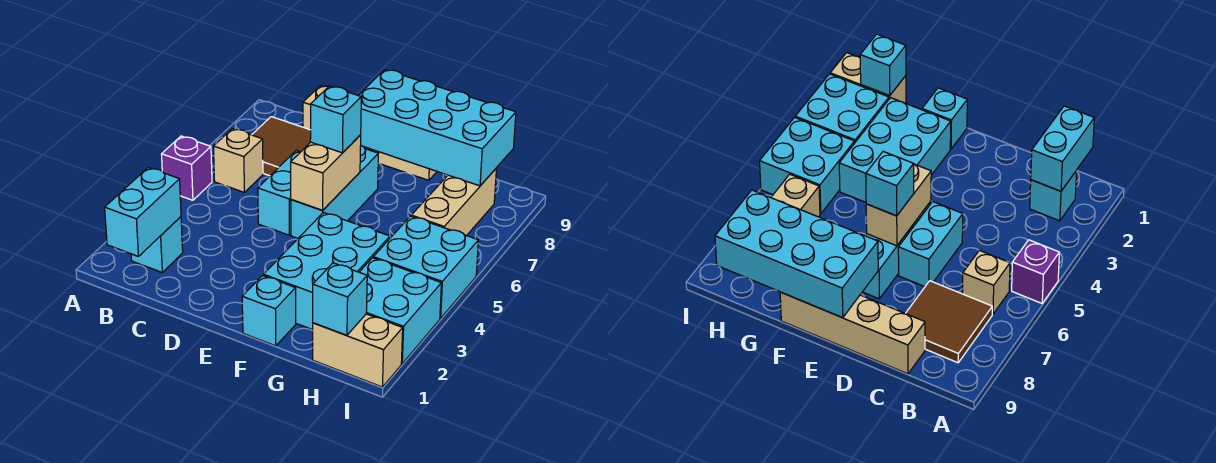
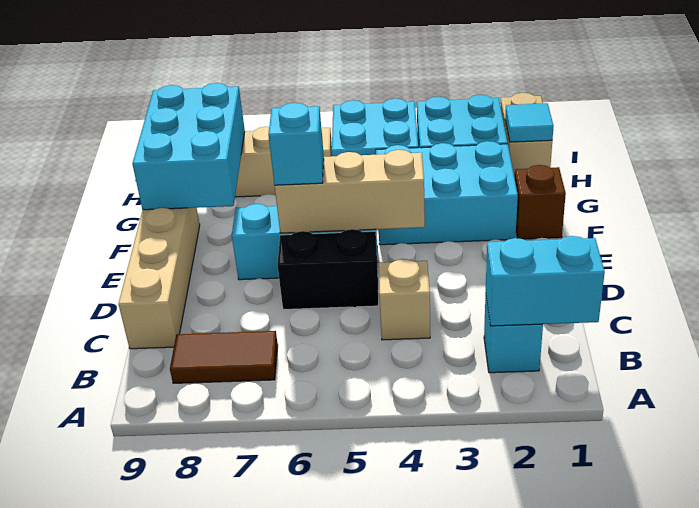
purple brick A5 level 1 -> none
tan brick B6 level 1 -> tan brick C4 level 1
brown tile B7:C8 level 1 -> brown tile B7:B8 level 1
cyan brick D5:D6 level 1 -> black brick D5:D6 level 1
tan brick E5:E6 level 2 -> tan brick E4:E6 level 2
cyan brick E8:H9 level 2 -> cyan brick F8:H9 level 2
cyan brick F1 level 1 -> brown brick F1 level 1
cyan brick H1 level 2 -> cyan tile H1 level 2

